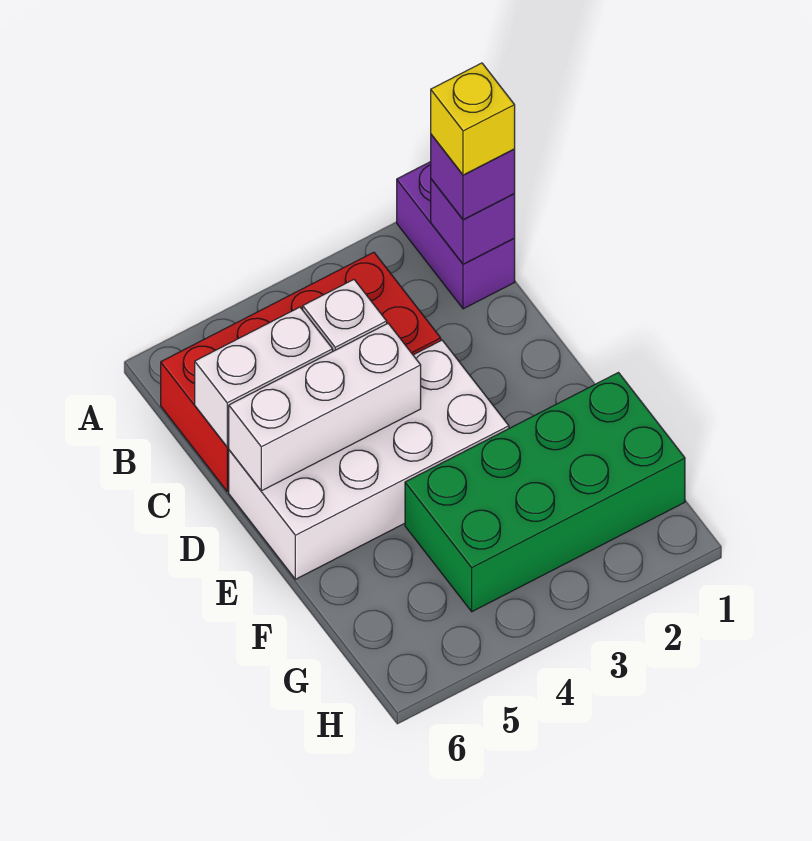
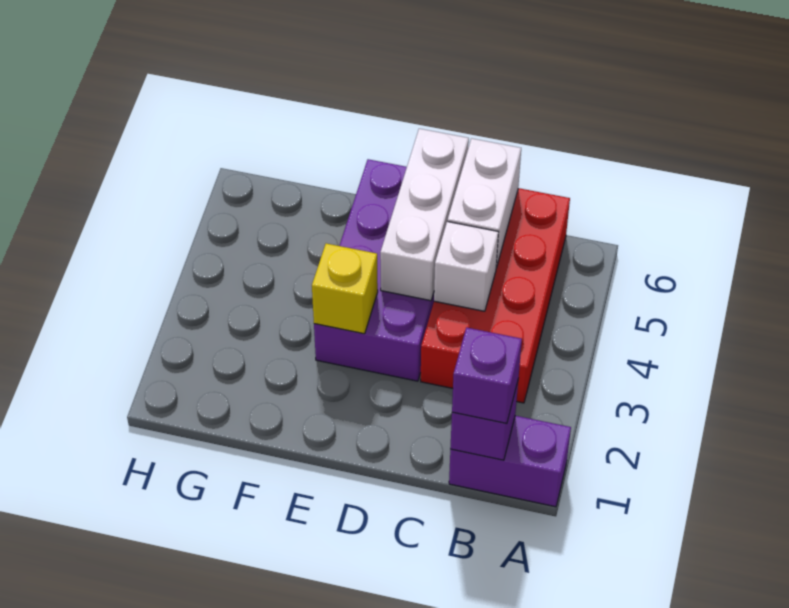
yellow brick B1 level 4 -> yellow brick E3 level 2
white brick D3:E6 level 1 -> purple brick D3:E6 level 1
green brick F1:G4 level 1 -> none

